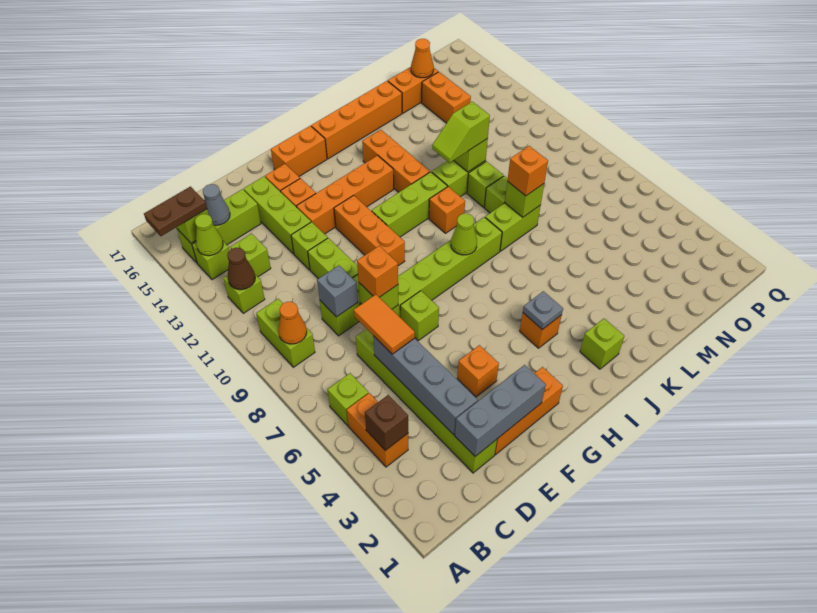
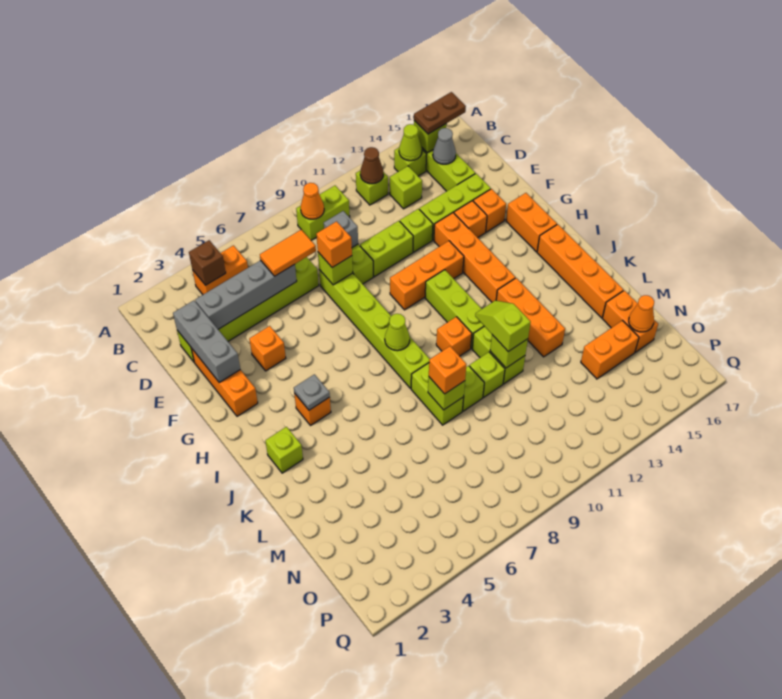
brown plate A15:B15 level 3 -> brown plate B15:B16 level 3
lime brick B6 level 1 -> none
lime brick F7 level 1 -> none
orange brick J12:J14 level 1 -> orange brick J13:L13 level 1

